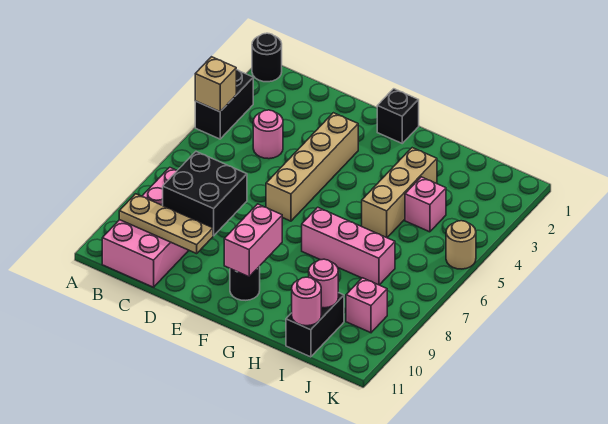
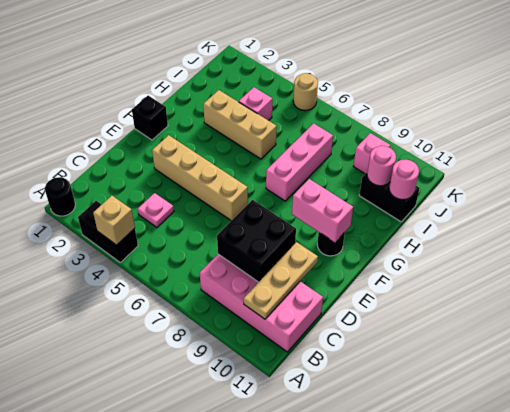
pink round brick C4 level 1 -> pink plate C4 level 1

